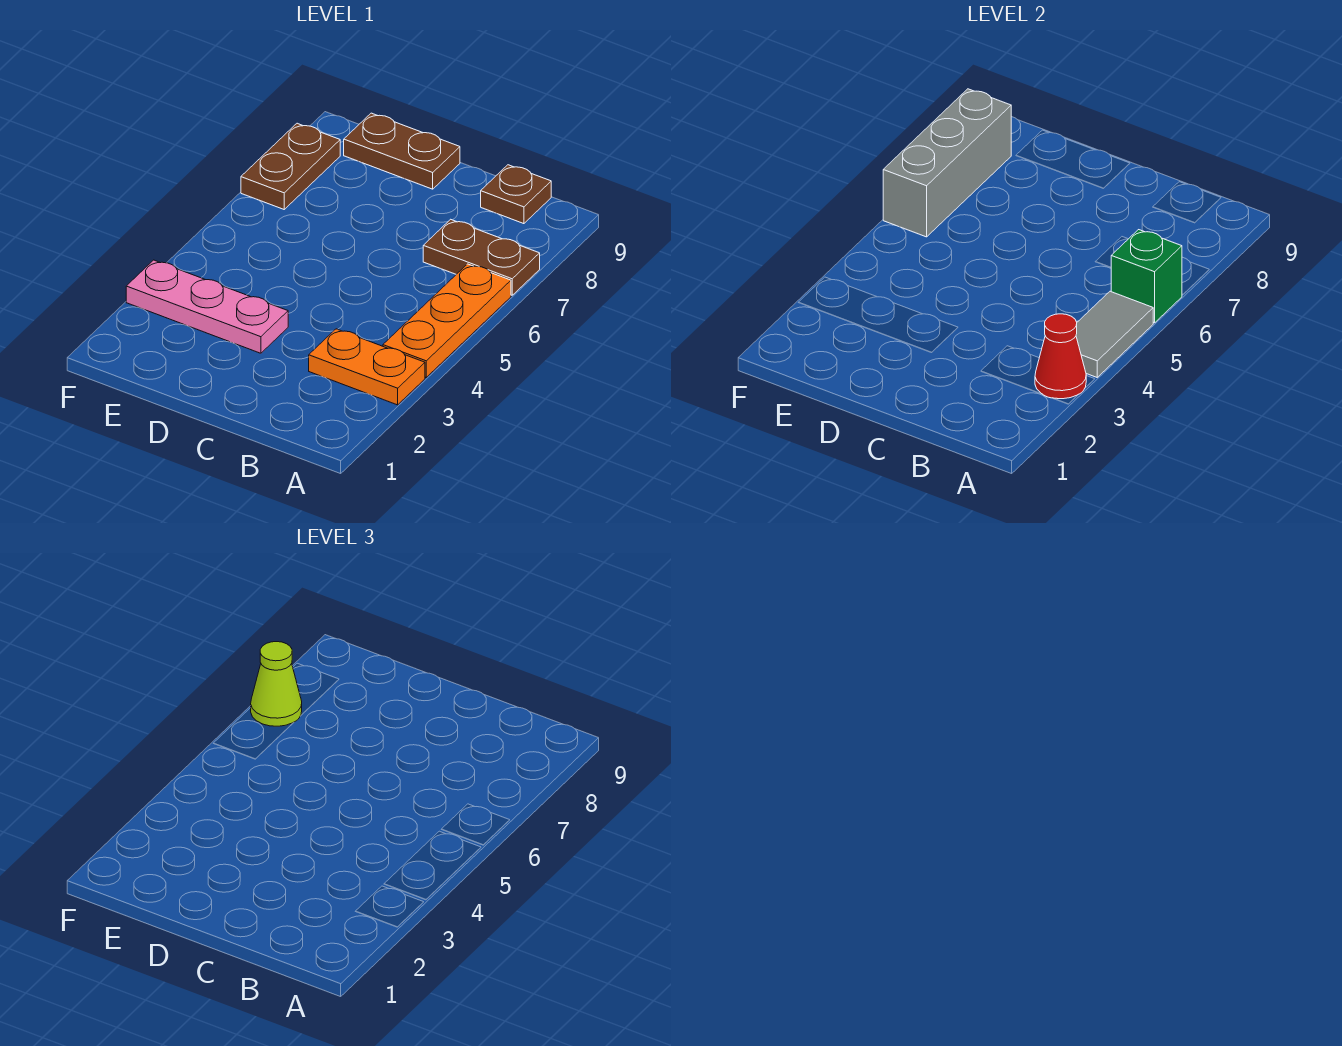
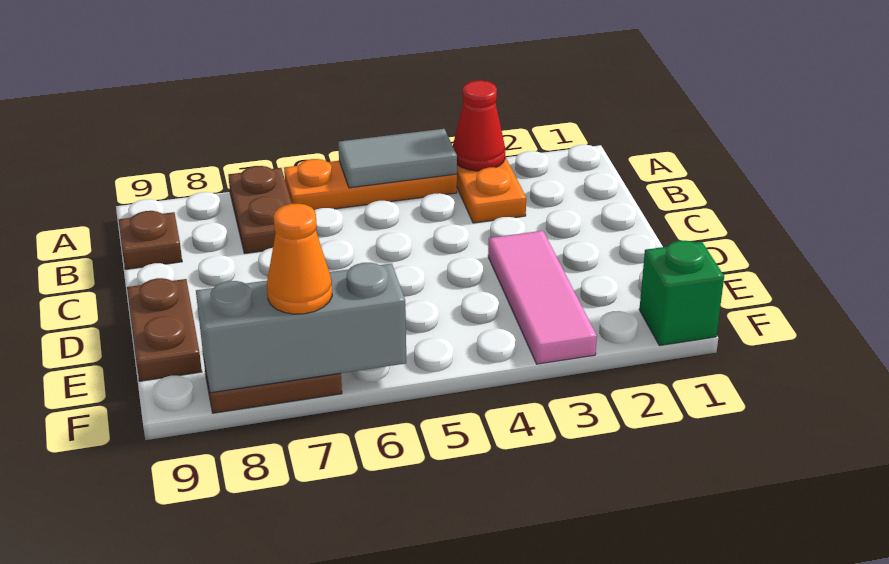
green brick A6 level 2 -> green brick F1 level 1
pink plate D3:F3 level 1 -> pink tile D3:F3 level 1
lime cone F7 level 3 -> orange cone F7 level 3

